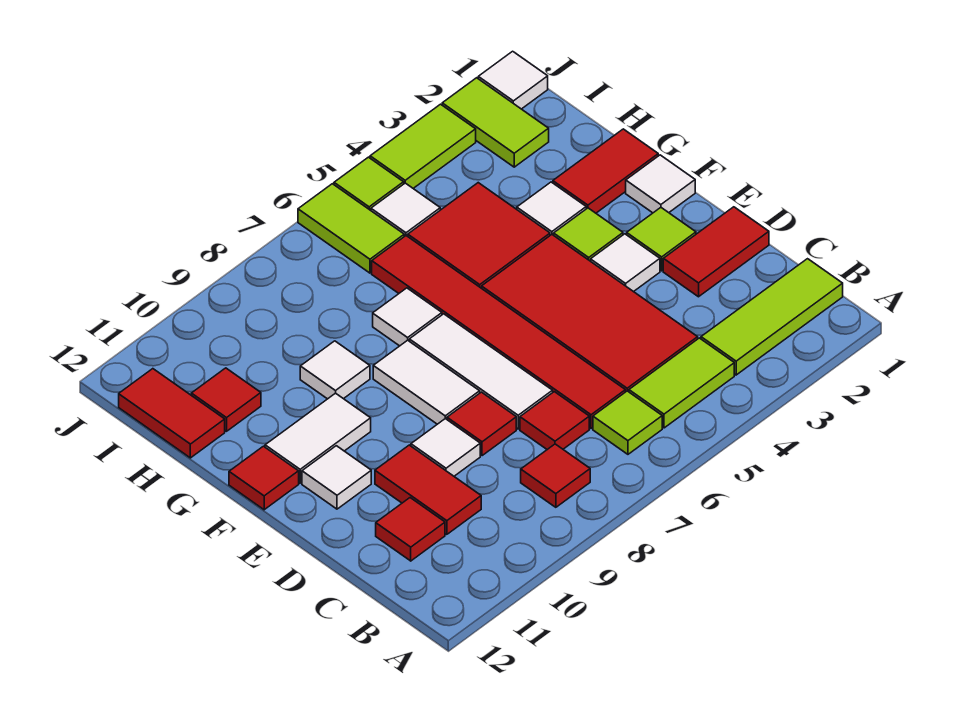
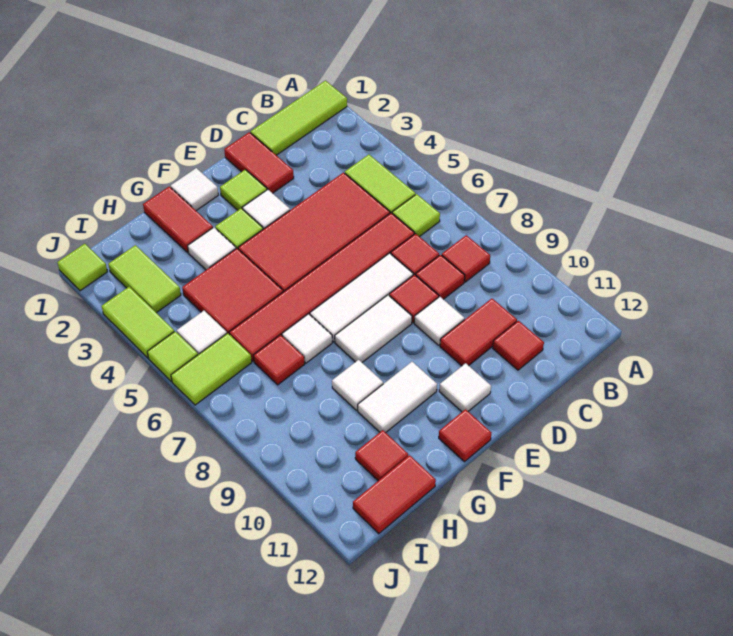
lime tile B1:B3 level 1 -> lime tile A1:C1 level 1
none -> red tile C8 level 1
white tile F10:F11 level 1 -> white tile F10:G10 level 1
none -> red tile H7 level 1
lime tile I2:J2 level 1 -> lime tile I2:I3 level 1
white tile J1 level 1 -> lime tile J1 level 1

